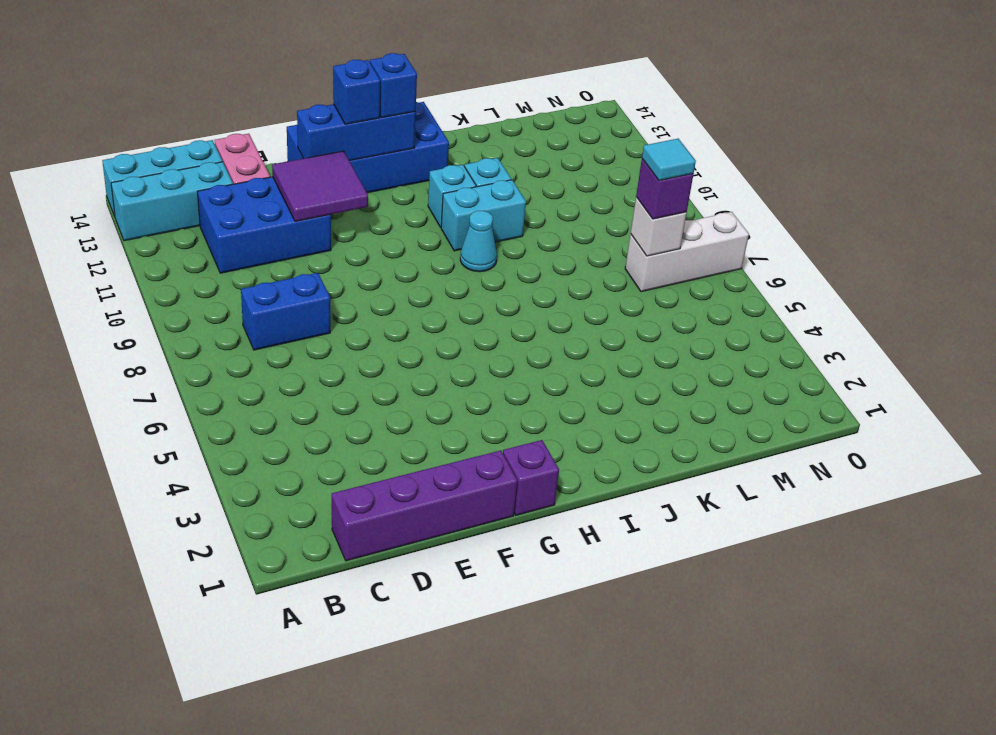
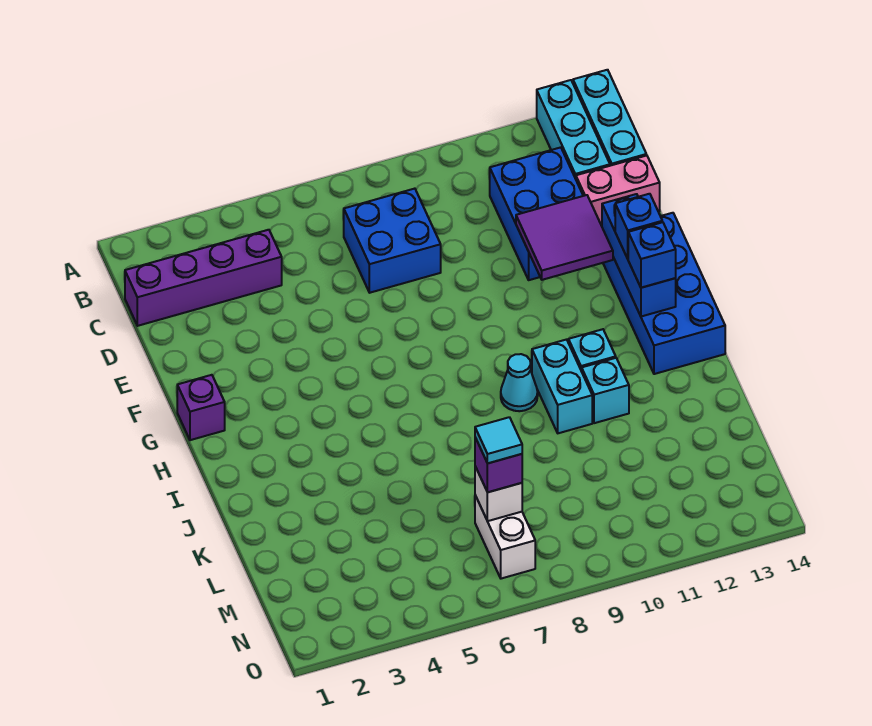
purple brick C1:F1 level 1 -> purple brick C1:C4 level 1
blue brick C8:D8 level 1 -> blue brick C7:D8 level 1
white brick M7:O7 level 1 -> white brick M7:N7 level 1

